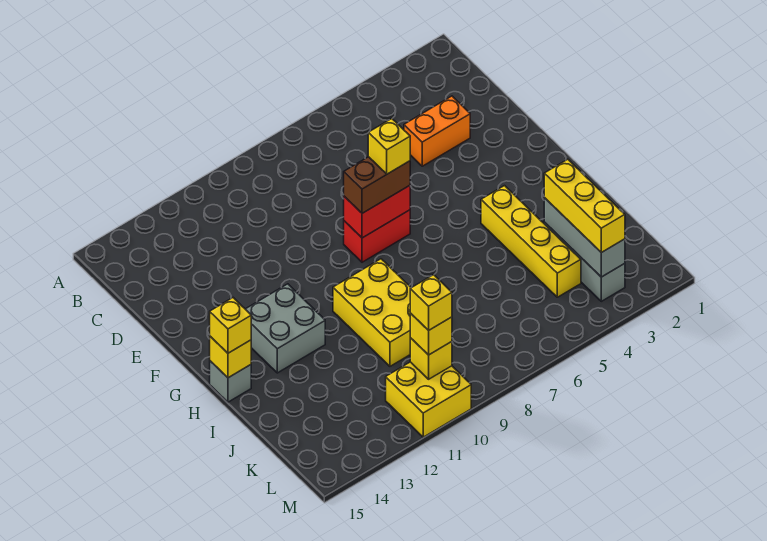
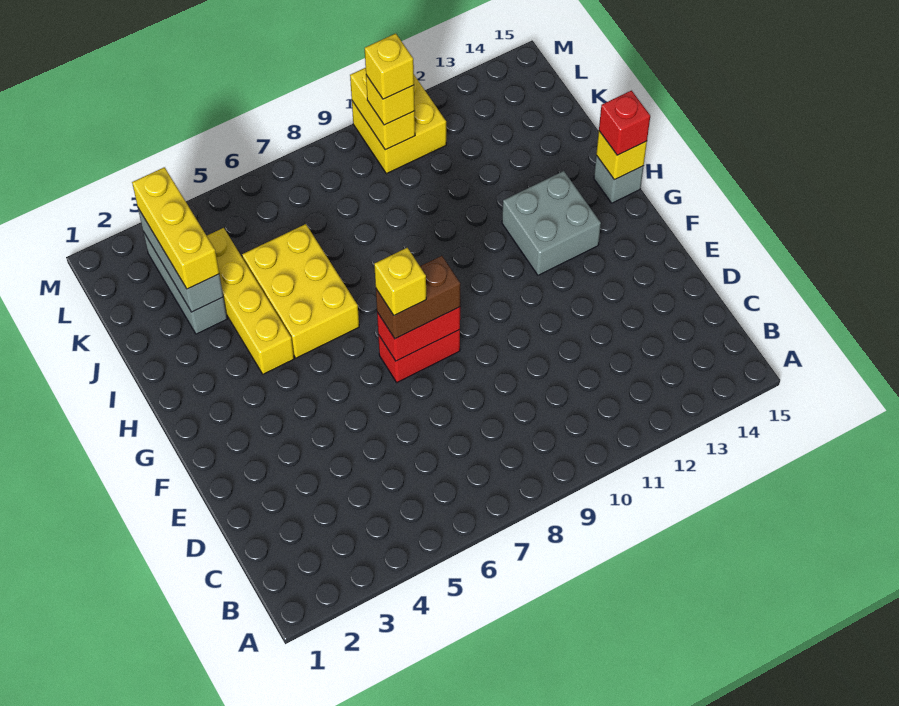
orange brick D3:D4 level 1 -> none
yellow brick H9:J10 level 1 -> yellow brick H5:J6 level 1
yellow brick H15 level 3 -> red brick H15 level 3
yellow brick L10 level 2 -> yellow brick L10:M10 level 2

